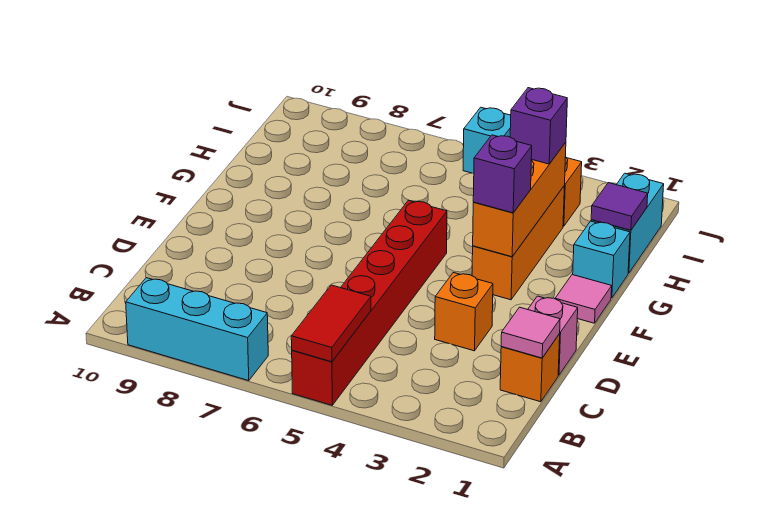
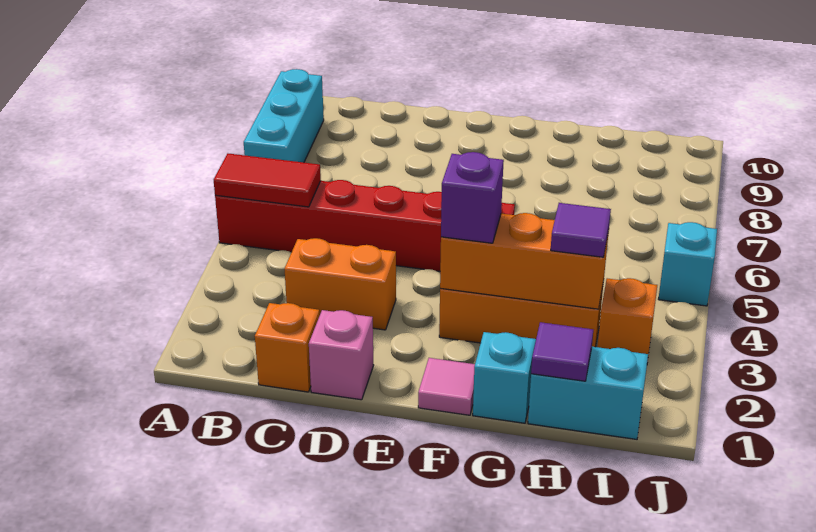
pink tile C1 level 2 -> none
orange brick D3 level 1 -> orange brick C3:D3 level 1
purple brick H3 level 3 -> purple tile H3 level 3

